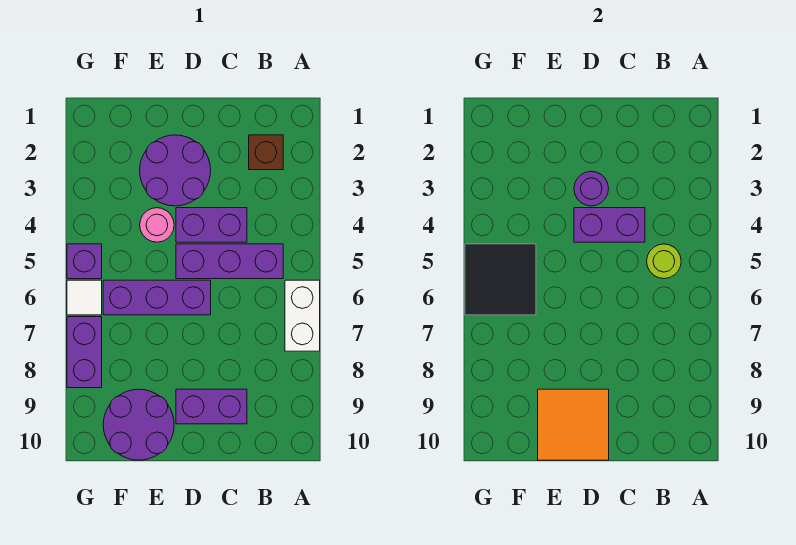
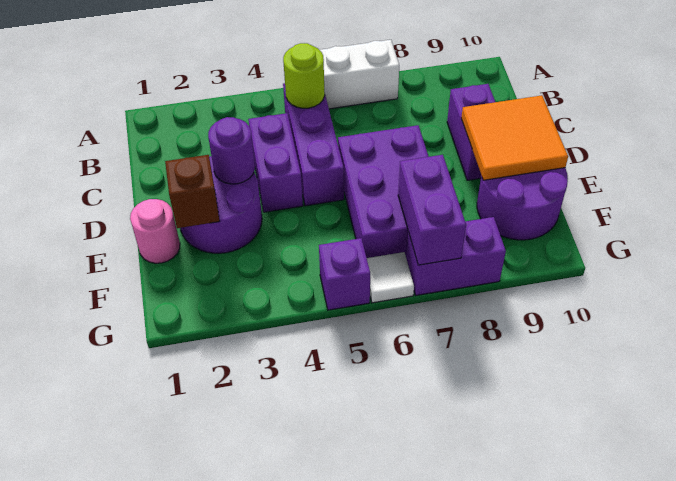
brown brick B2 level 1 -> brown brick E2 level 2
purple brick C4:D4 level 2 -> purple brick F7:G7 level 2
purple brick D6:F6 level 1 -> purple brick D6:F7 level 1
pink round brick E4 level 1 -> pink round brick E1 level 1
black tile F5:G6 level 2 -> none

